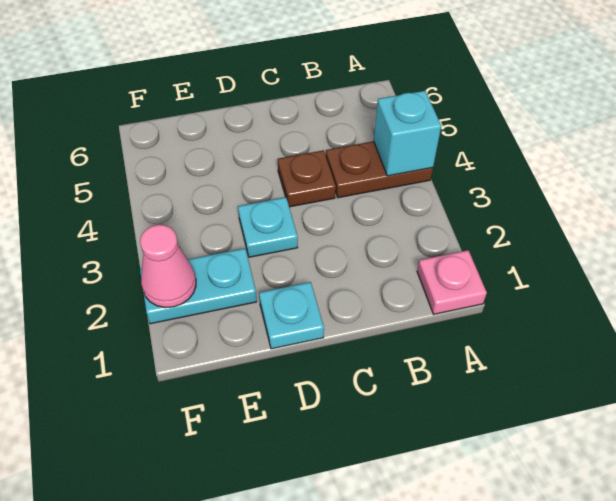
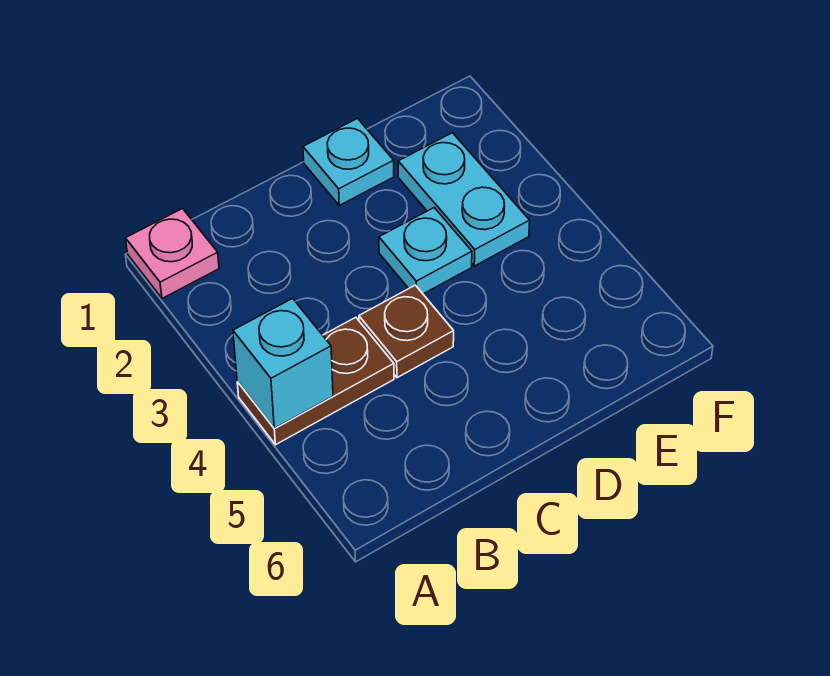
cyan plate E2:F2 level 1 -> cyan plate E2:E3 level 1
pink cone F2 level 2 -> none

